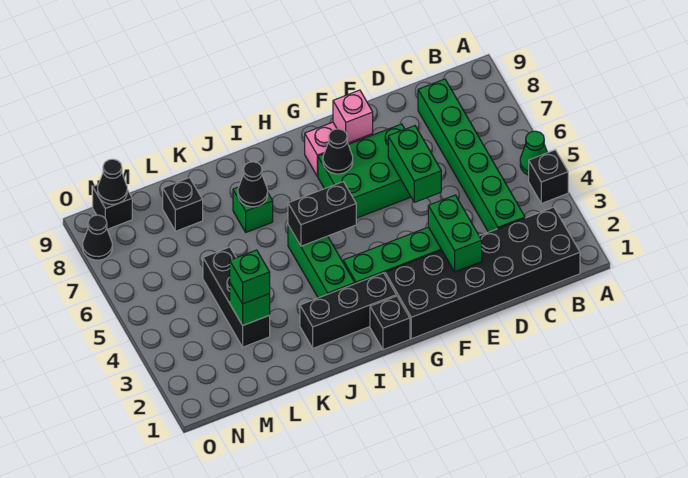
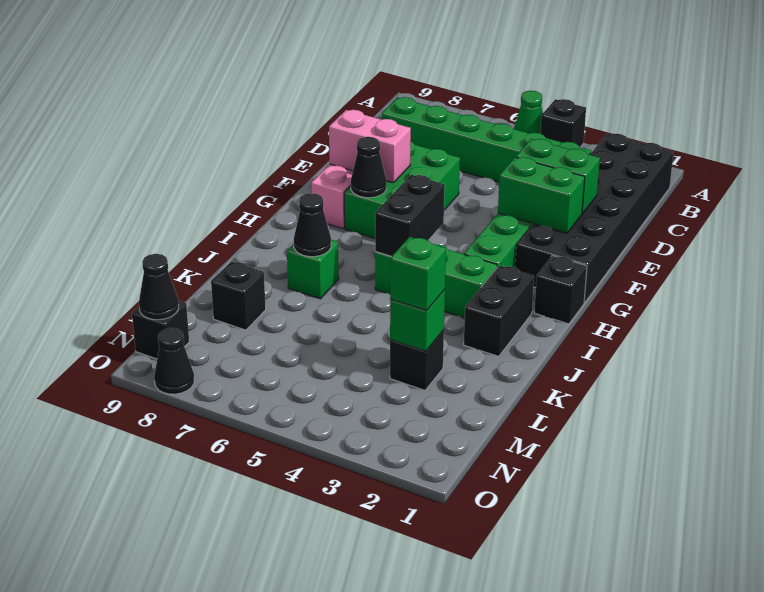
green brick E5:E6 level 2 -> green brick F2:F3 level 2
pink brick F8 level 2 -> pink brick F7:F8 level 2
black brick H2:J2 level 1 -> black brick I2:J2 level 1
black brick L3:L5 level 1 -> black brick L3 level 1

